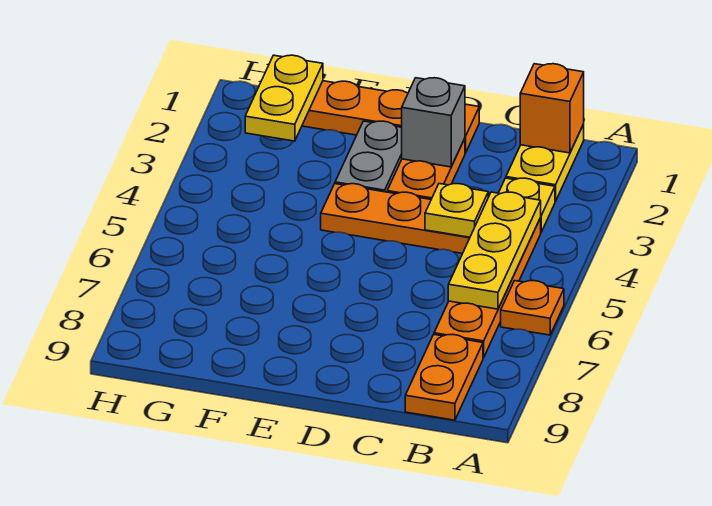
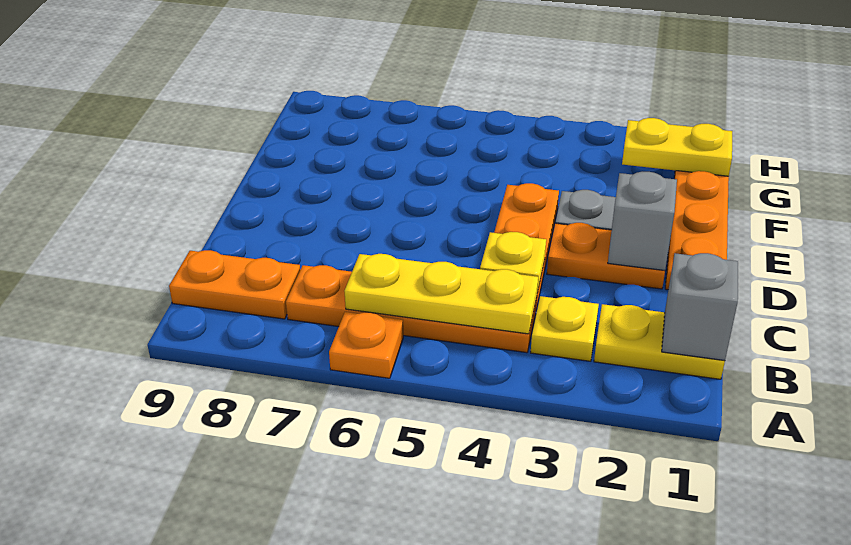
orange brick B1 level 2 -> grey brick B1 level 2

